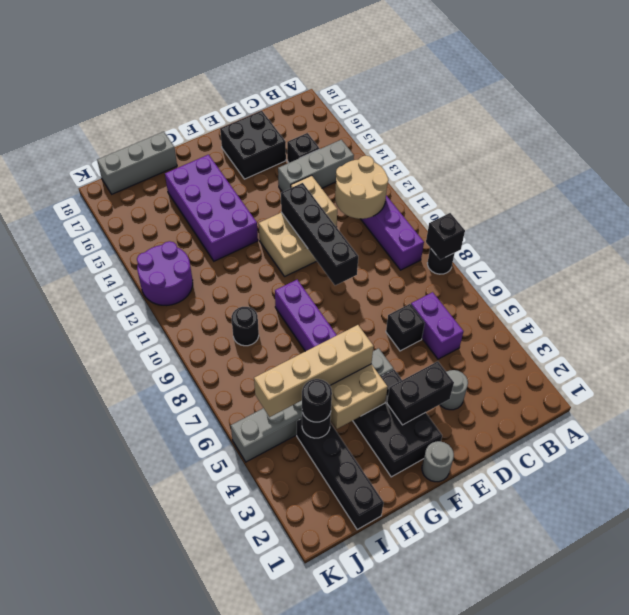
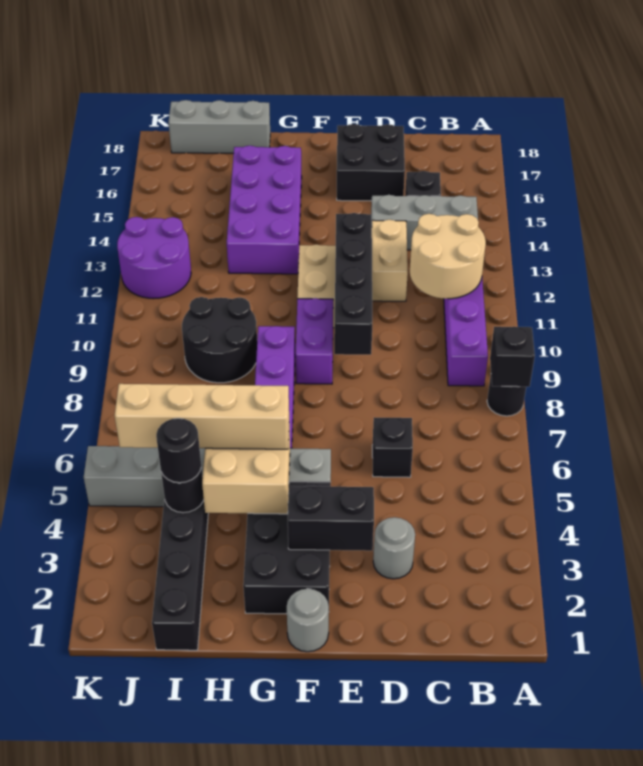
purple brick C5:C6 level 1 -> purple brick F9:F10 level 1
black round brick I9 level 1 -> black round brick H9:I10 level 1

